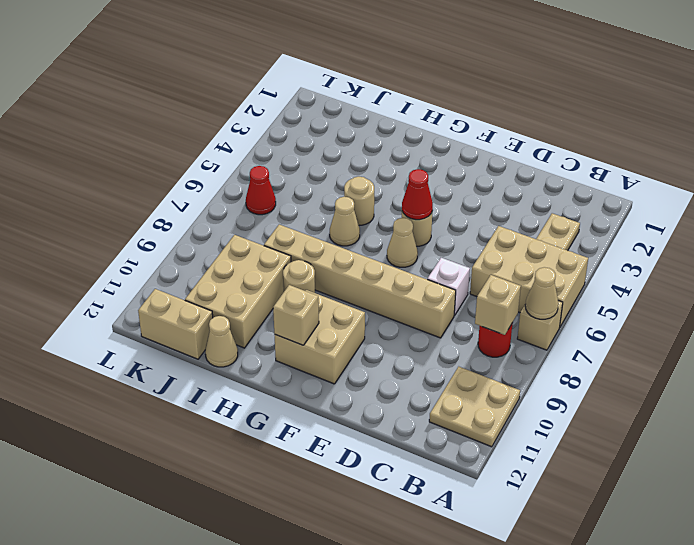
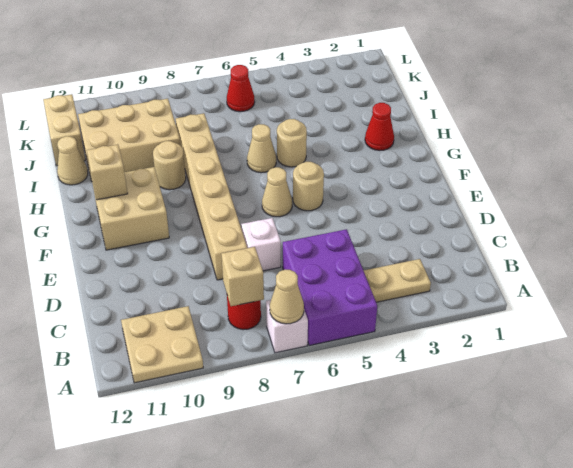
tan brick A5:C6 level 1 -> purple brick A5:C6 level 1
tan brick A7 level 1 -> white brick A7 level 1
red cone F5 level 2 -> red cone H2 level 1

